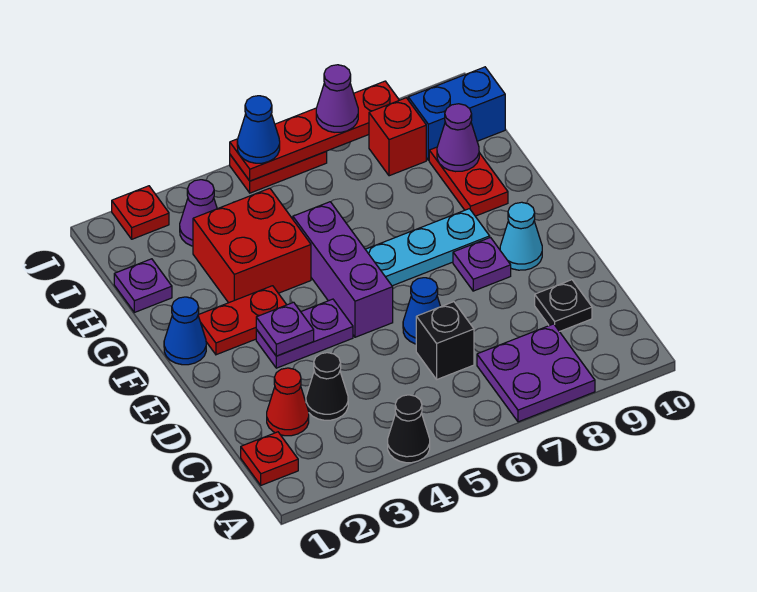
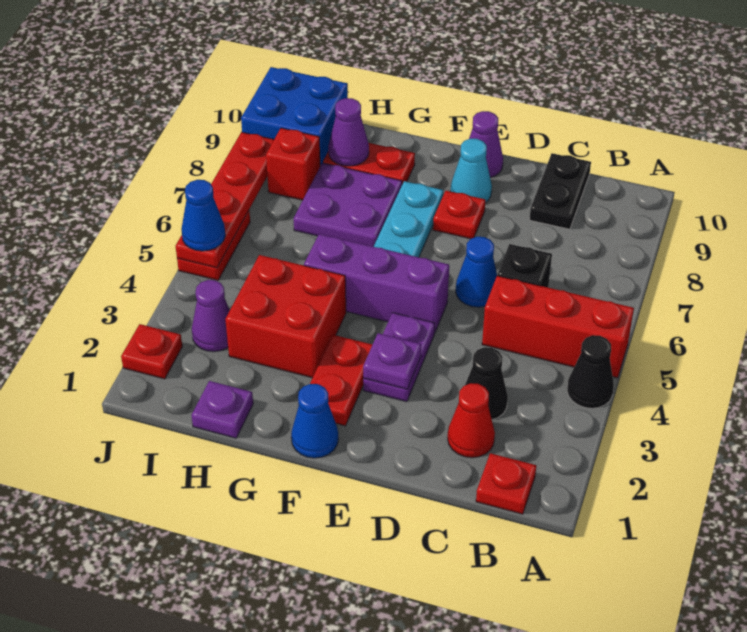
none -> red brick A5:C5 level 1
purple plate A7:B8 level 1 -> purple plate G7:H8 level 1
black plate C9 level 1 -> black plate C9:C10 level 1
purple plate E8 level 1 -> red plate E8 level 1
blue brick I9:I10 level 1 -> blue brick I9:J10 level 1
purple cone J7 level 3 -> purple cone E10 level 1

